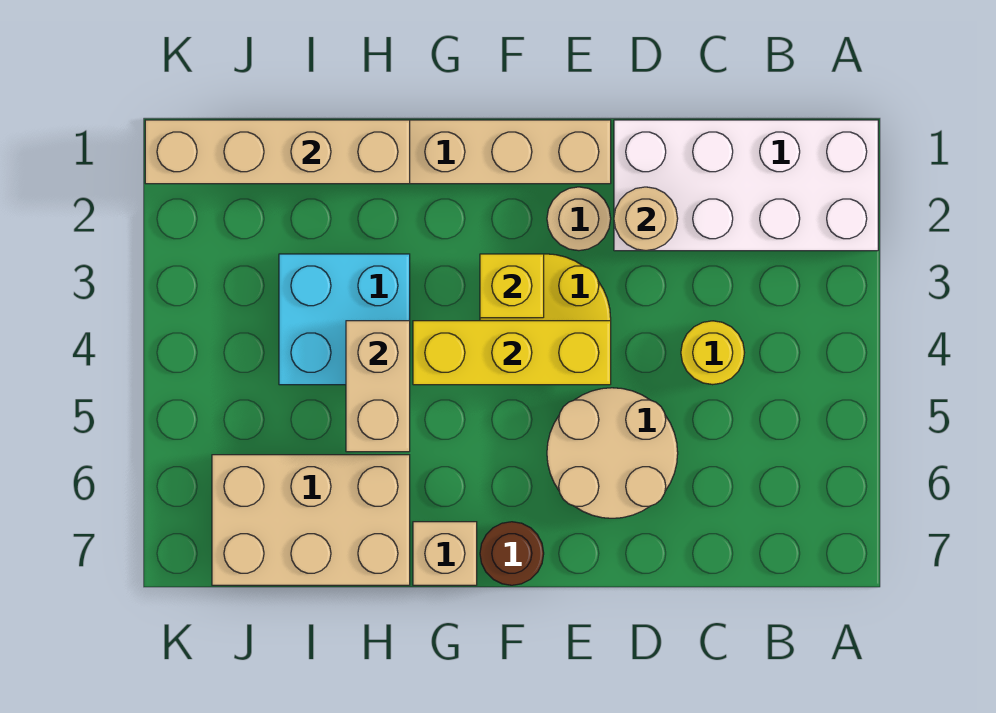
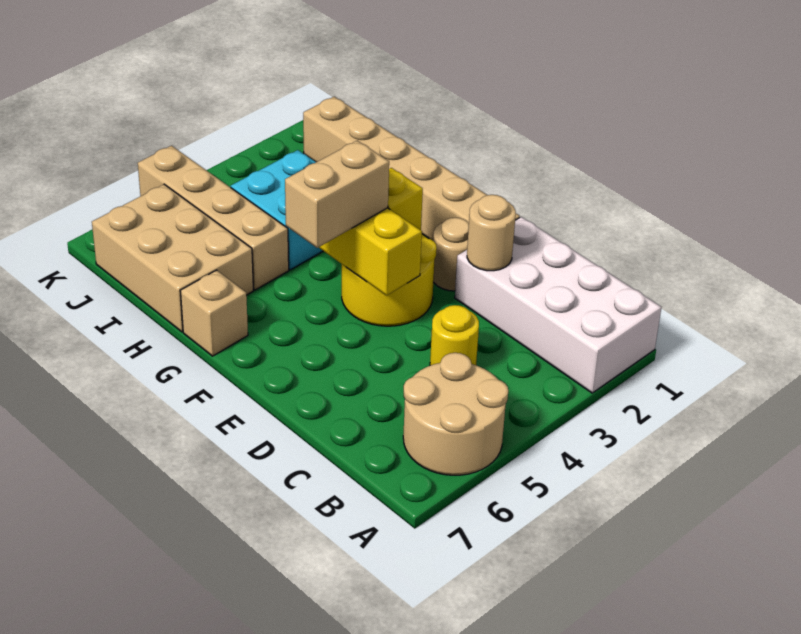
tan round brick D5:E6 level 1 -> tan round brick A5:B6 level 1
brown round brick F7 level 1 -> none
tan brick H1:K1 level 2 -> tan brick H5:K5 level 1
tan brick H4:H5 level 2 -> tan brick F4:F5 level 3

